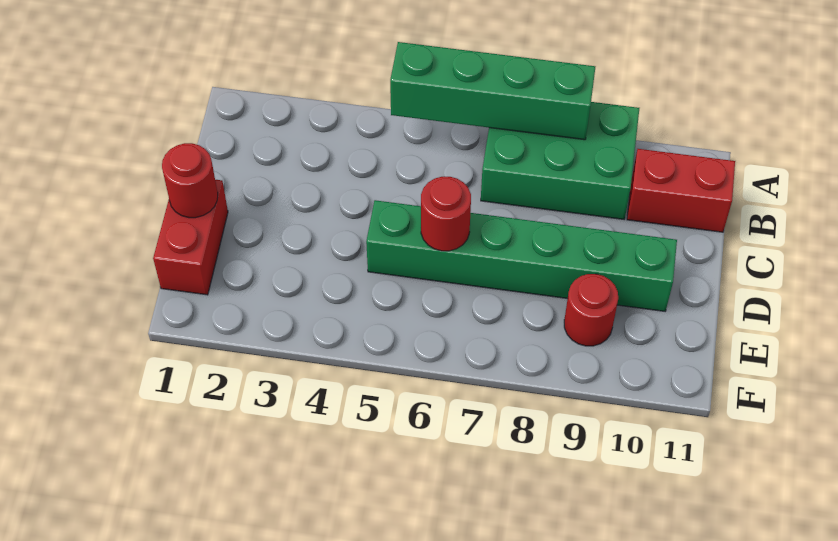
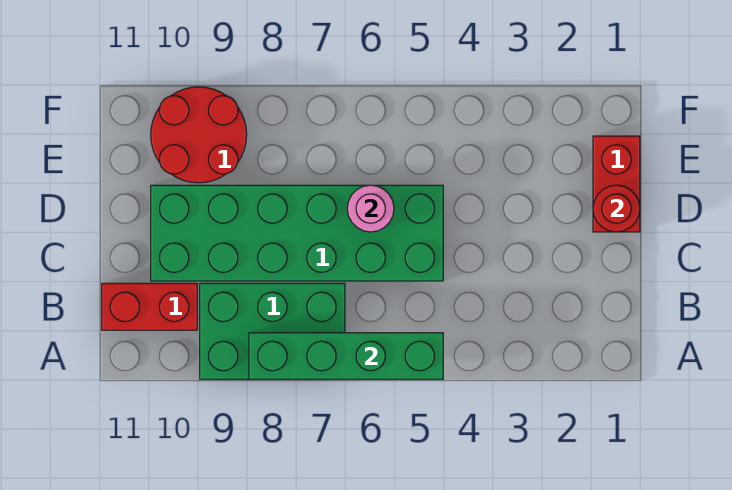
green brick D5:D10 level 1 -> green brick C5:D10 level 1
red round brick D6 level 2 -> pink round brick D6 level 2
red round brick E9 level 1 -> red round brick E9:F10 level 1

